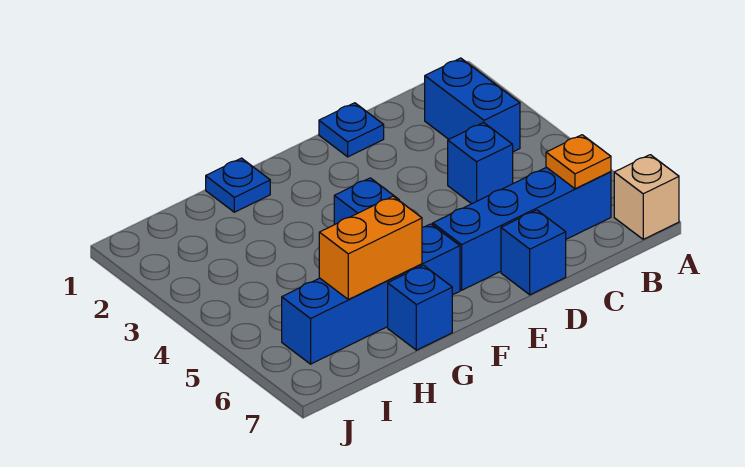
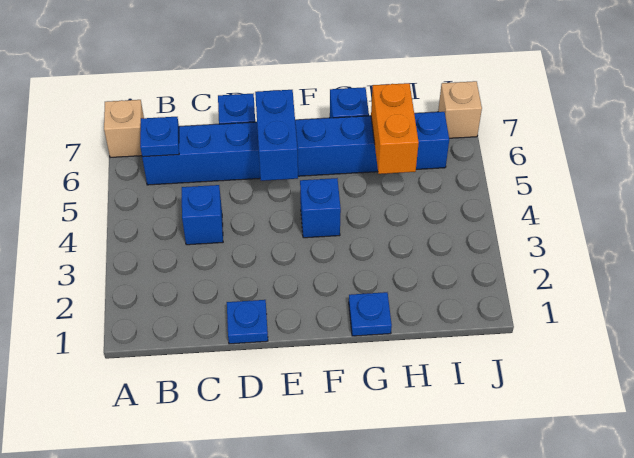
blue brick B2:B3 level 1 -> blue brick E5:E6 level 2
orange plate B6 level 2 -> blue plate B6 level 2
orange brick G6:H6 level 2 -> orange brick H5:H6 level 2
none -> tan brick J7 level 1

